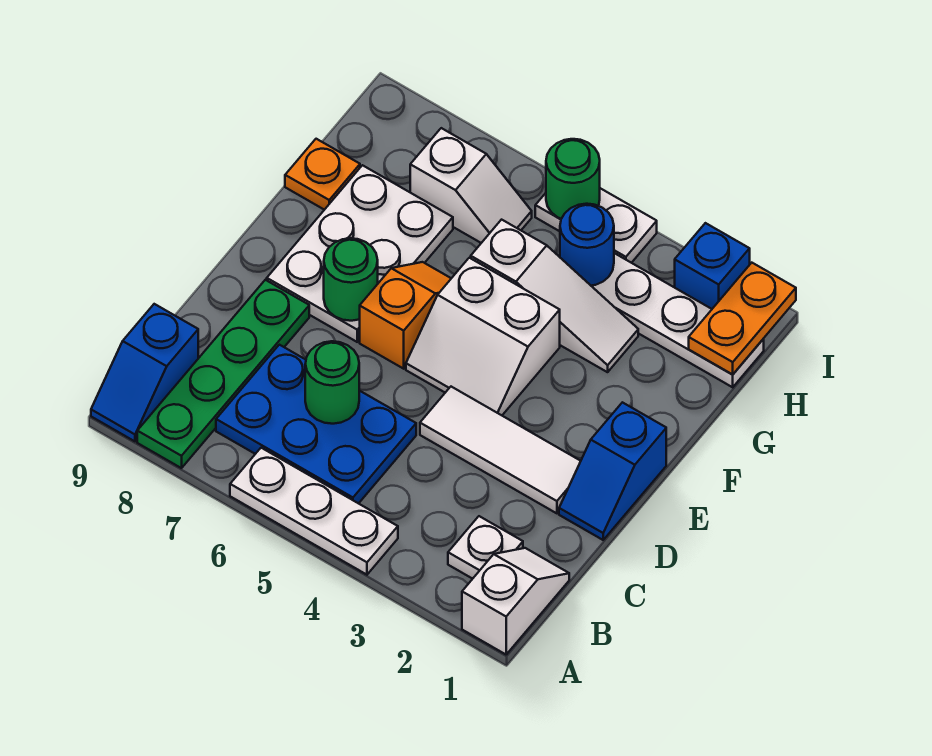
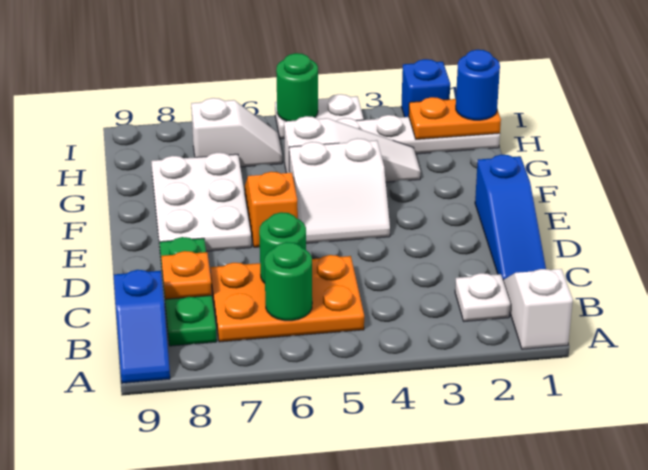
white plate A4:A6 level 1 -> none
green plate A8:D8 level 1 -> green plate B8:D8 level 1
blue plate B5:C7 level 1 -> orange plate B5:C7 level 1
blue slope D1:E1 level 1 top E -> blue slope C1:E1 level 1 top E
white tile D2:D4 level 1 -> none
green round brick E7 level 2 -> green round brick B6 level 2
orange plate G9 level 1 -> orange plate C8 level 2
orange plate H1:I1 level 2 -> orange plate H1:H2 level 2
blue round brick H4 level 2 -> blue round brick H1 level 3

